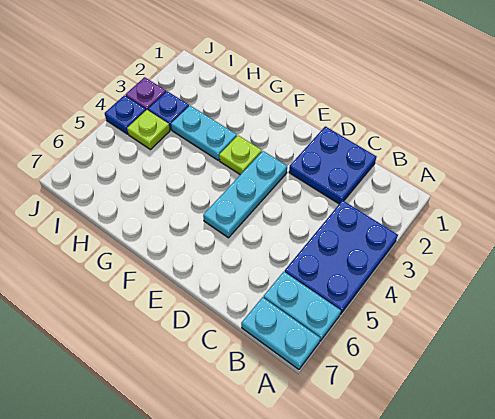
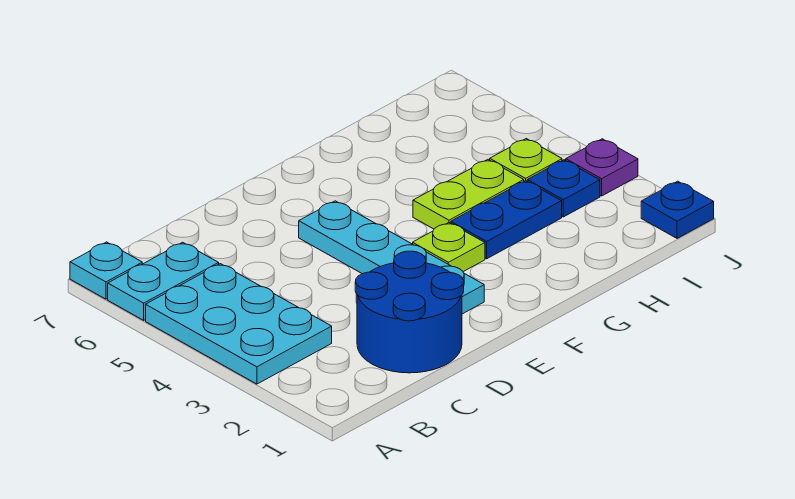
blue plate A3:B5 level 1 -> cyan plate A3:B5 level 1
cyan plate A7:B7 level 1 -> cyan plate A7 level 1
blue plate C1:D2 level 1 -> blue round brick C1:D2 level 1
cyan plate E3:E5 level 1 -> cyan plate E2:E5 level 1
cyan plate G3:H3 level 1 -> blue plate G3:H3 level 1
none -> lime plate G4:H4 level 1
blue plate J4 level 1 -> blue plate J1 level 1

